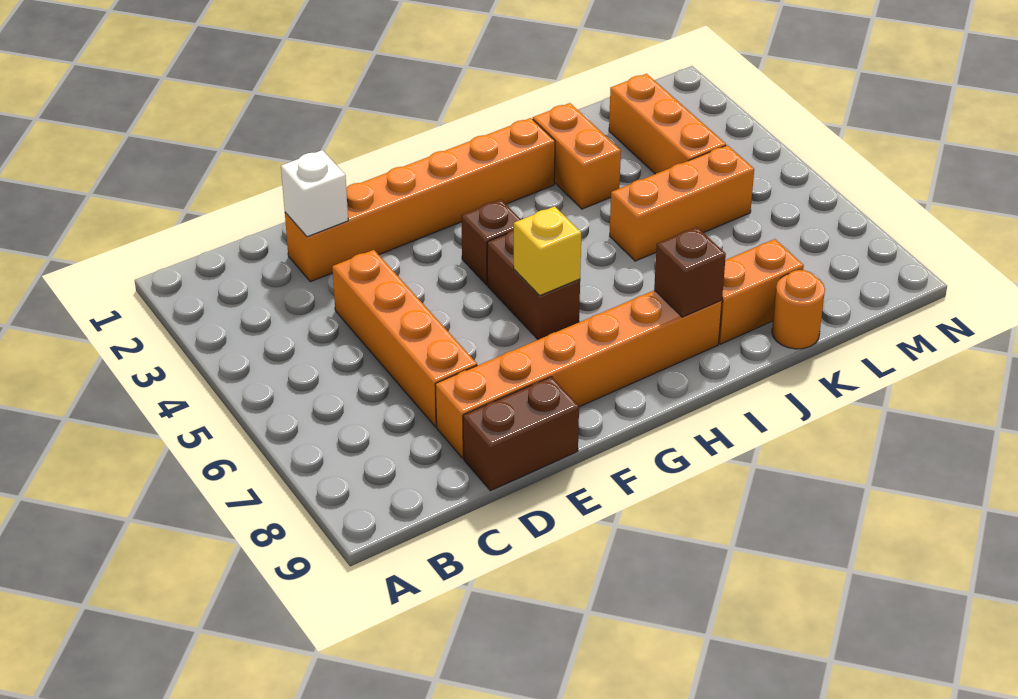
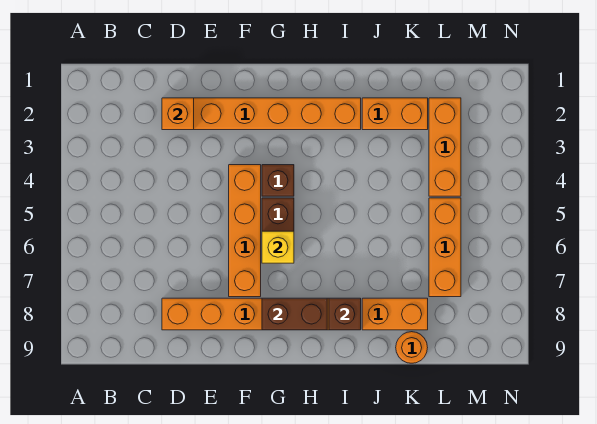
white brick D2 level 2 -> orange brick D2 level 2
orange brick D4:D7 level 1 -> orange brick F4:F7 level 1
brown brick D9:E9 level 1 -> brown brick G8:H8 level 2
orange brick J2:J3 level 1 -> orange brick J2:K2 level 1
orange brick J5:L5 level 1 -> orange brick L5:L7 level 1

